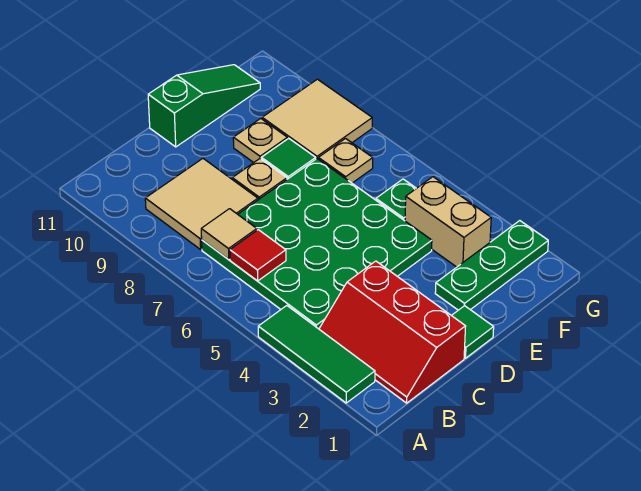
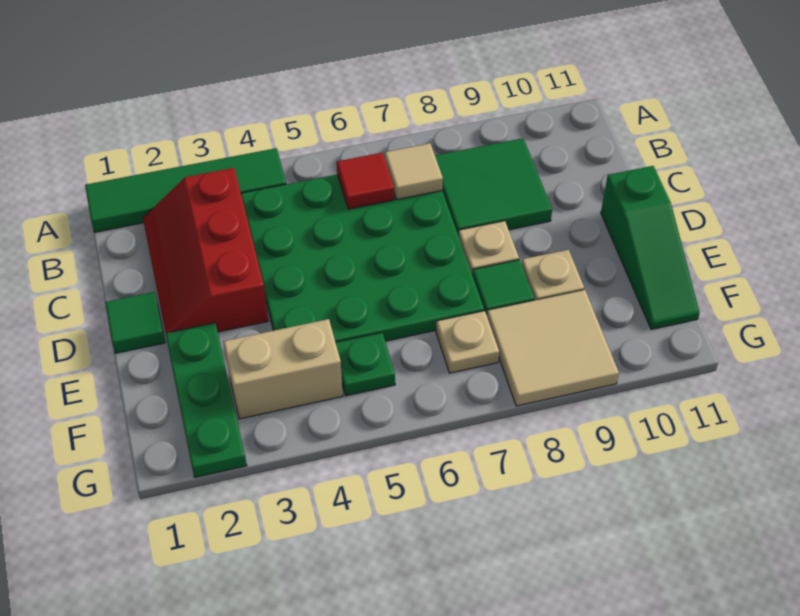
green tile A2:A4 level 1 -> green tile A1:A4 level 1
red slope B1:C3 level 1 top C -> red slope B2:D3 level 1 top 3
tan tile B8:C9 level 1 -> green tile B8:C9 level 1

